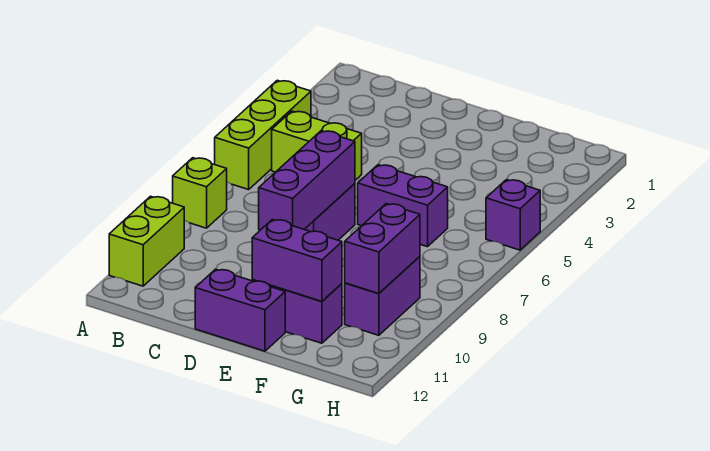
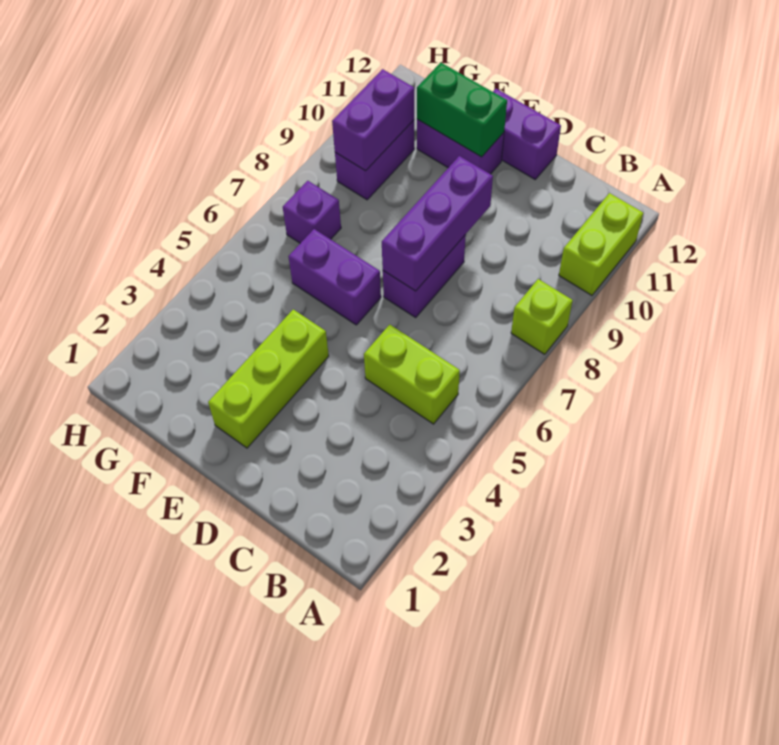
lime brick A4:A6 level 1 -> lime brick E2:E4 level 1
purple brick E11:F11 level 2 -> green brick E11:F11 level 2
purple brick H5 level 1 -> purple brick G7 level 1

